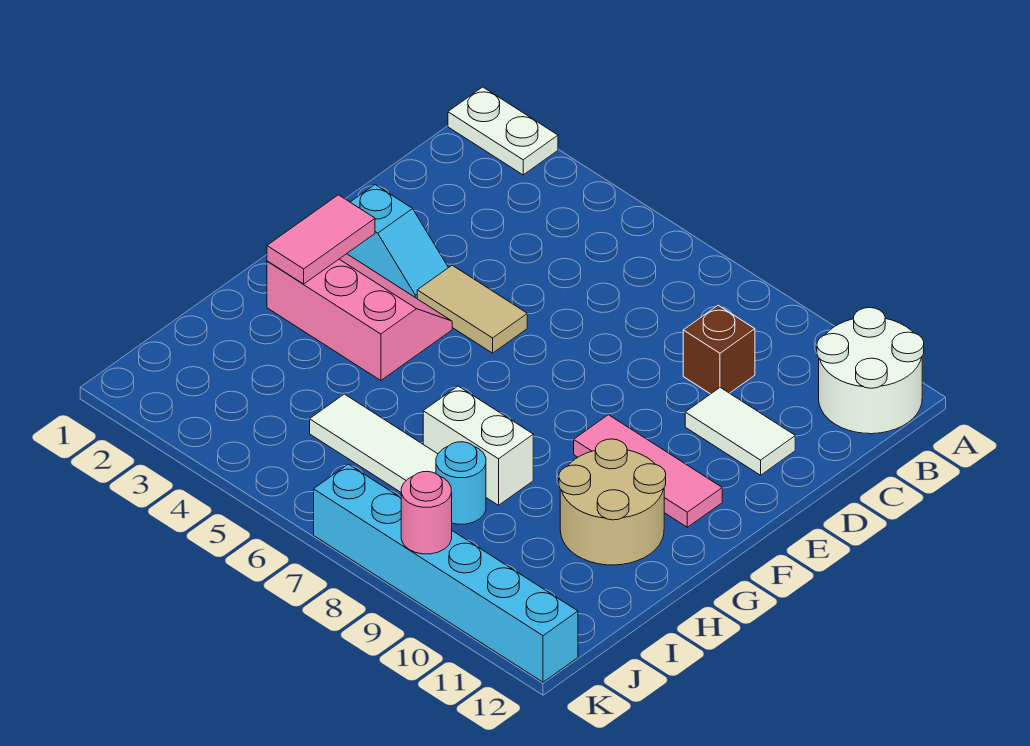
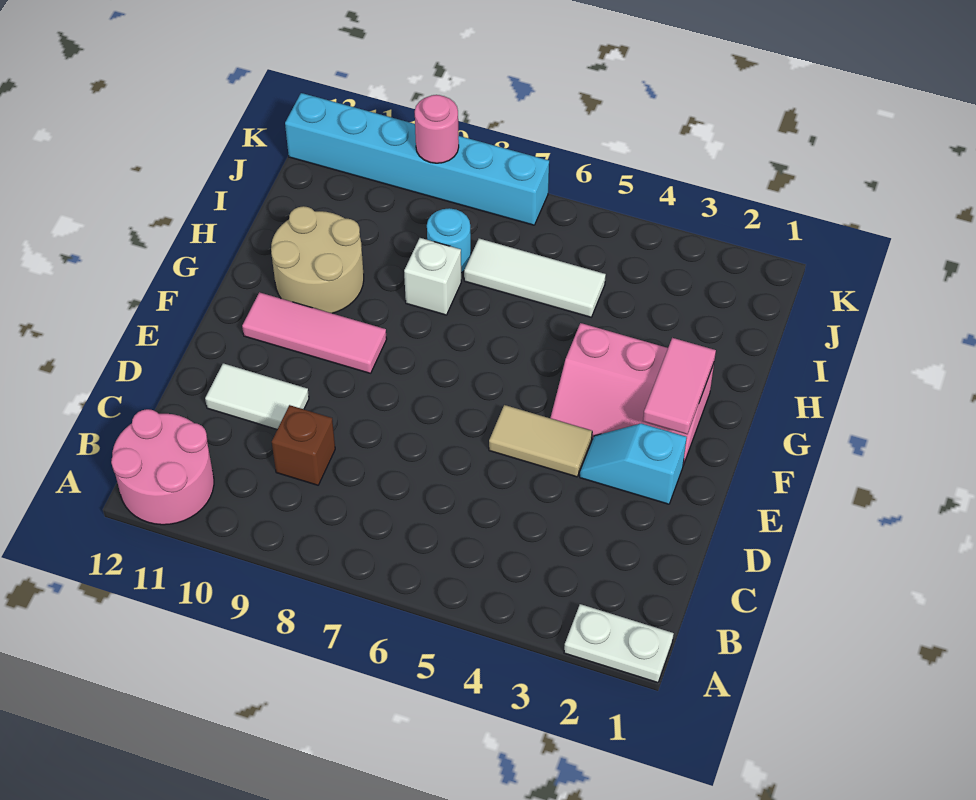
white round brick A11:B12 level 1 -> pink round brick A11:B12 level 1
white brick H7:H8 level 1 -> white brick H8 level 1

